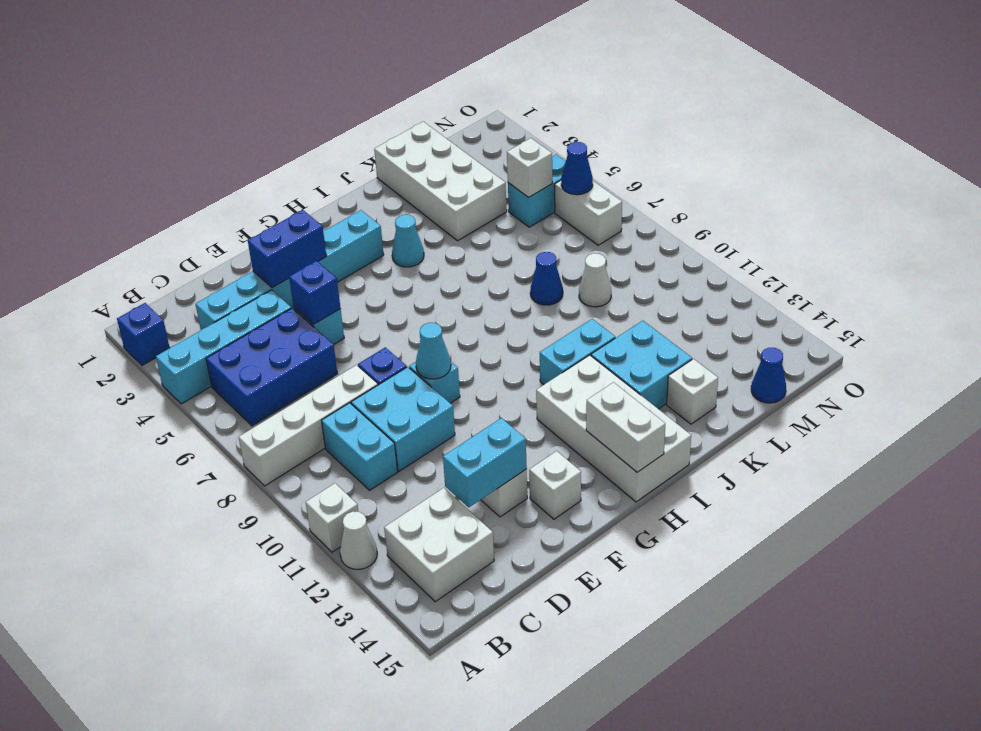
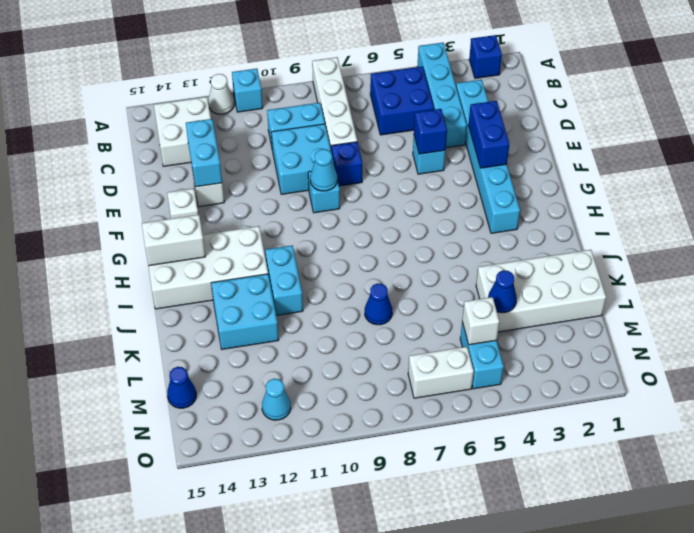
white brick A11 level 1 -> cyan brick A11 level 1
blue brick B5:D6 level 1 -> blue brick B5:C6 level 1
cyan cone I4 level 1 -> cyan cone N12 level 1
white brick K14 level 1 -> none
white cone L9 level 1 -> none
blue cone N6 level 2 -> blue cone L4 level 2

